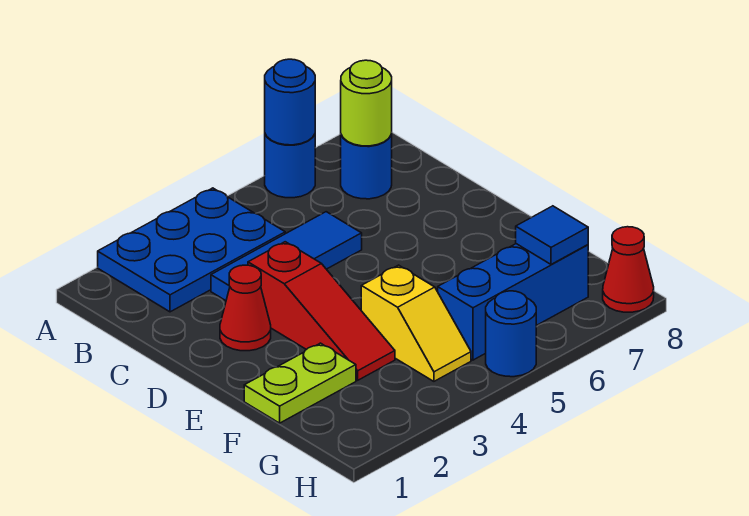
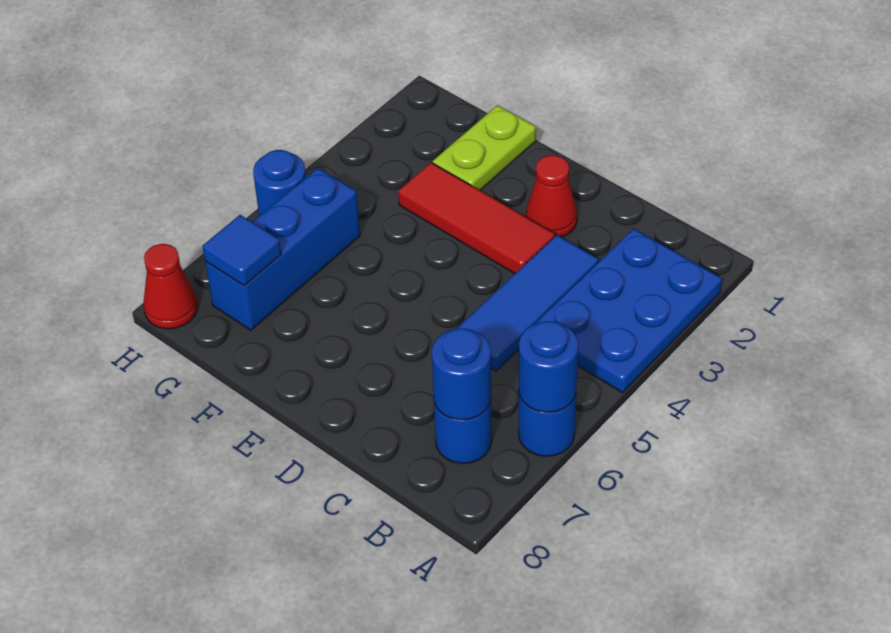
lime round brick B7 level 2 -> blue round brick B7 level 2
red slope D3:F3 level 1 top D -> red tile D3:F3 level 1
yellow slope F4:G4 level 1 top F -> none

